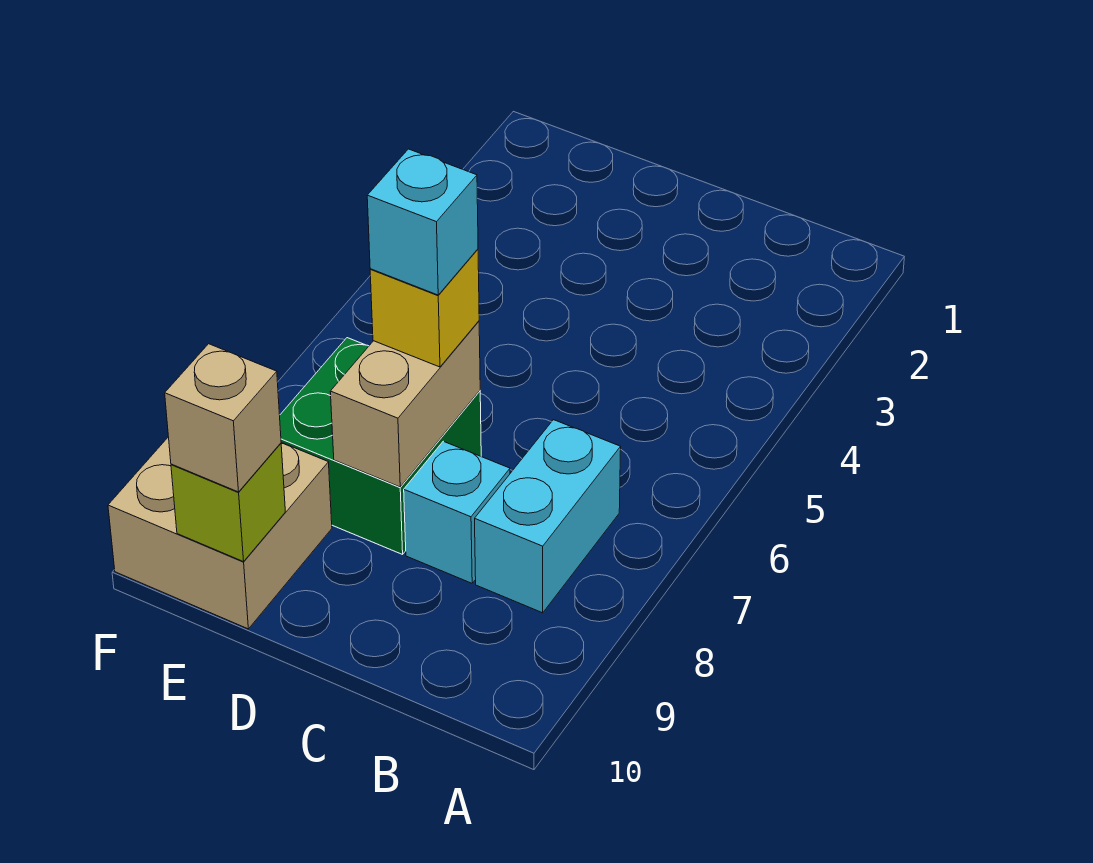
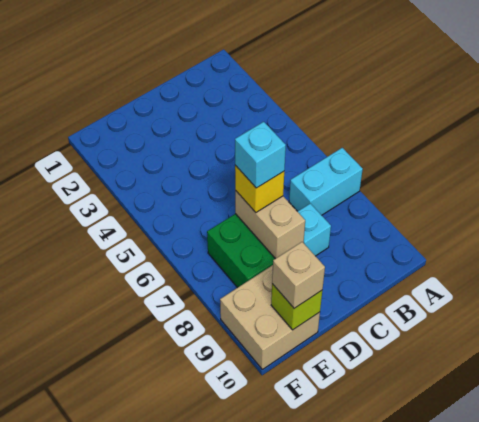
cyan brick B7:B8 level 1 -> cyan brick A7:B7 level 1

